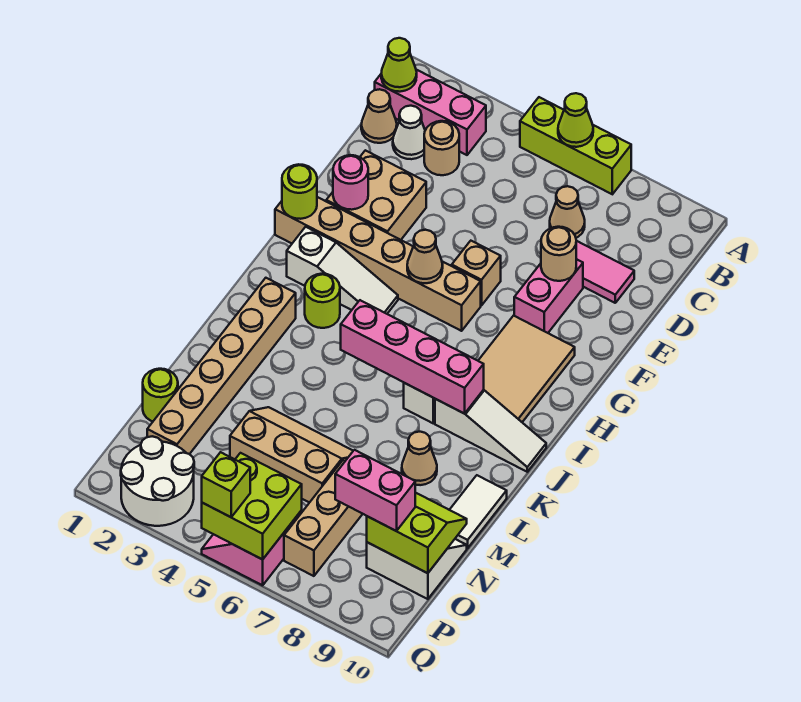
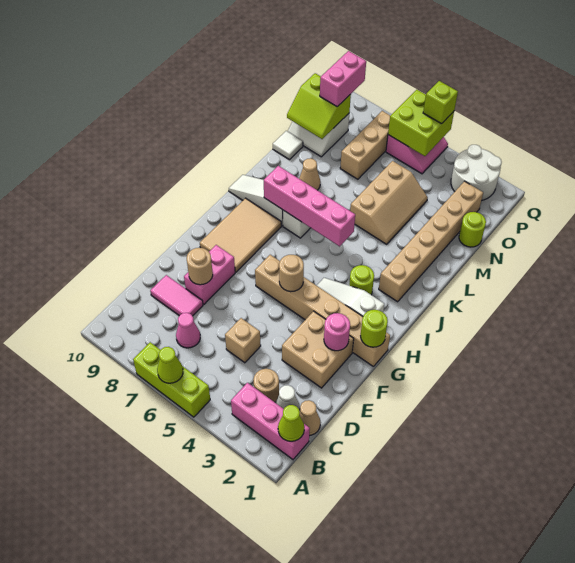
tan cone C7 level 1 -> pink cone C7 level 1
tan brick F6 level 1 -> tan brick D5 level 1
tan cone G5 level 2 -> tan round brick G5 level 2
white tile L10:M10 level 1 -> white tile M10 level 1
tan slope M4:N6 level 1 top N -> tan slope L4:N5 level 1 top 5
pink brick O8:O9 level 3 -> pink brick O9:P9 level 3

